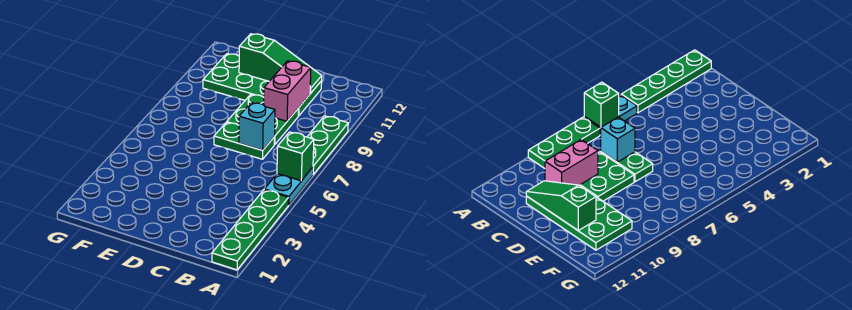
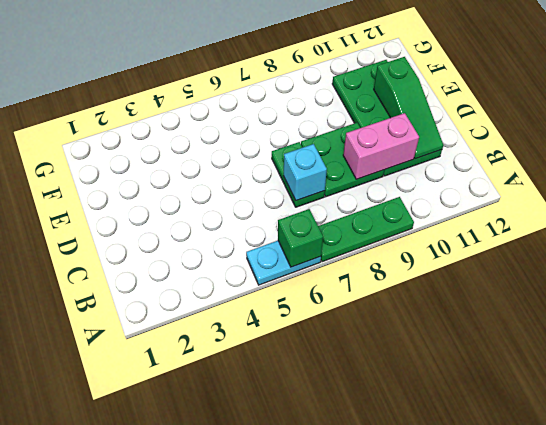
green plate A1:A4 level 1 -> none

